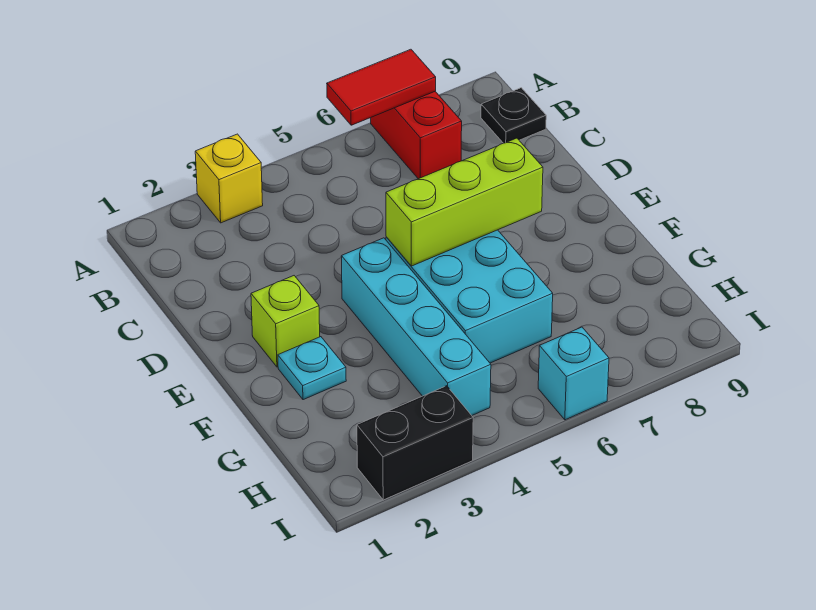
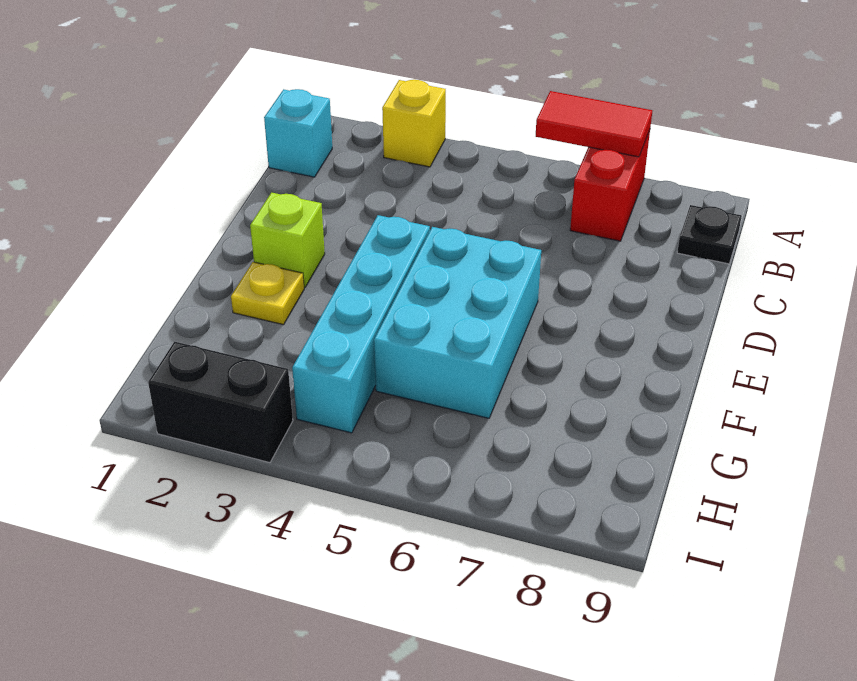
lime brick E5:E7 level 2 -> none
cyan plate F2 level 1 -> yellow plate F2 level 1
cyan brick I6 level 1 -> cyan brick B1 level 1

